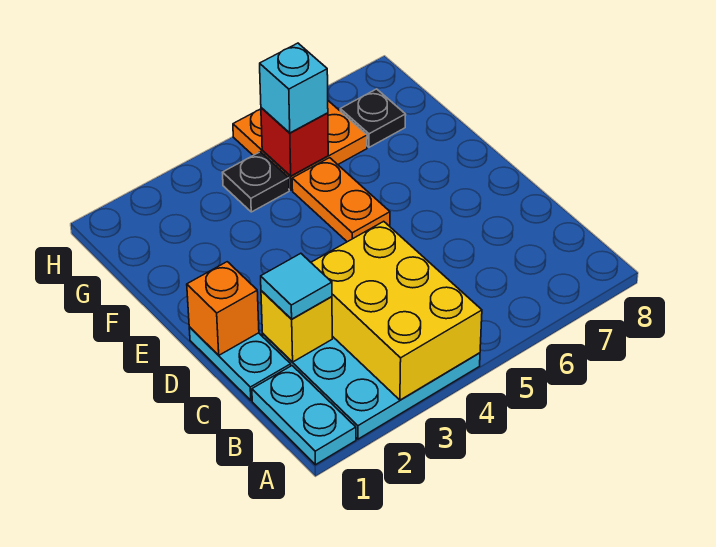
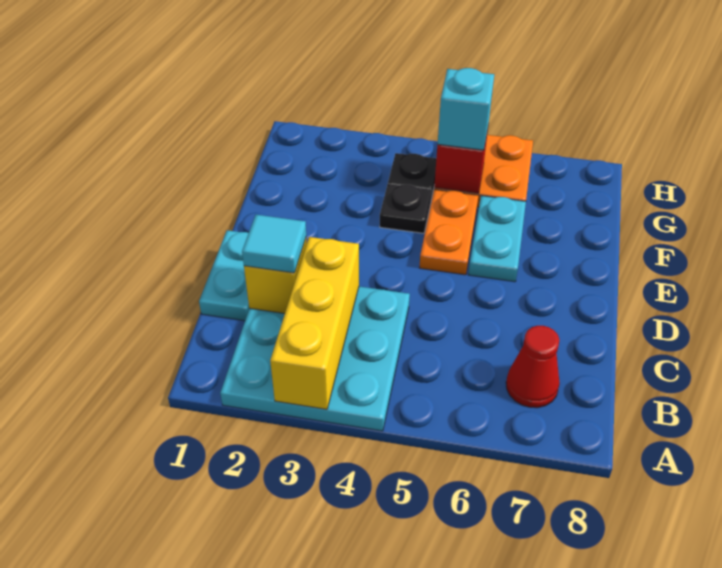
cyan plate A1:B1 level 1 -> cyan plate E6:F6 level 1
yellow brick A3:C4 level 2 -> yellow brick A3:C3 level 2
none -> red cone B7 level 1
orange brick D1 level 2 -> none
black plate G7 level 1 -> black plate F4 level 1

